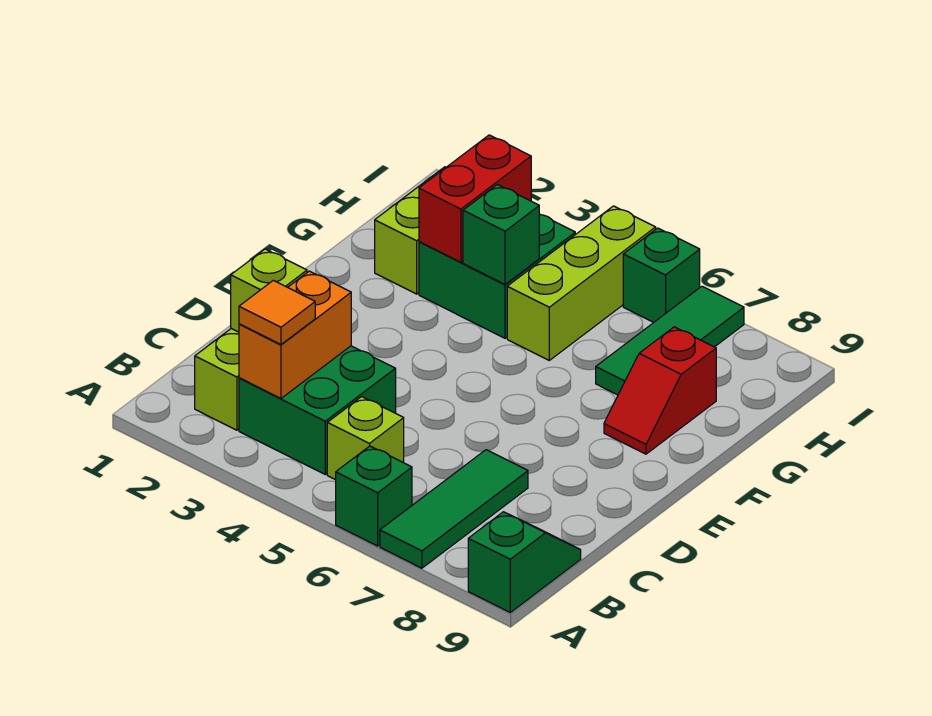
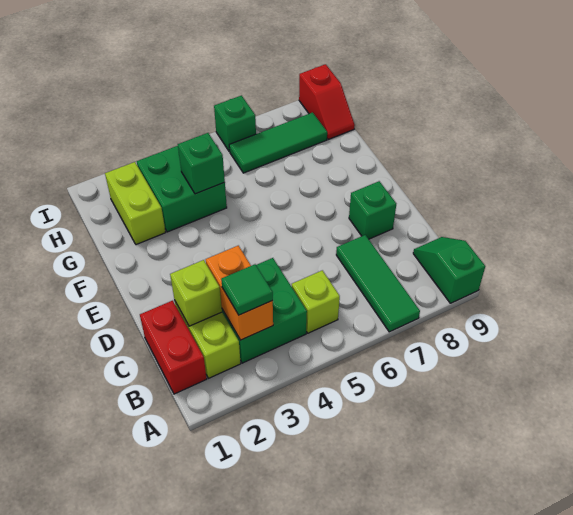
green brick A6 level 1 -> green brick D8 level 1
orange tile B3 level 3 -> green tile B3 level 3
red slope F8:G8 level 1 top G -> red slope H9:I9 level 1 top I
red brick G3:H3 level 2 -> red brick B1:C1 level 1
lime brick G5:I5 level 1 -> none
green tile G7:I7 level 1 -> green tile H6:H8 level 1

